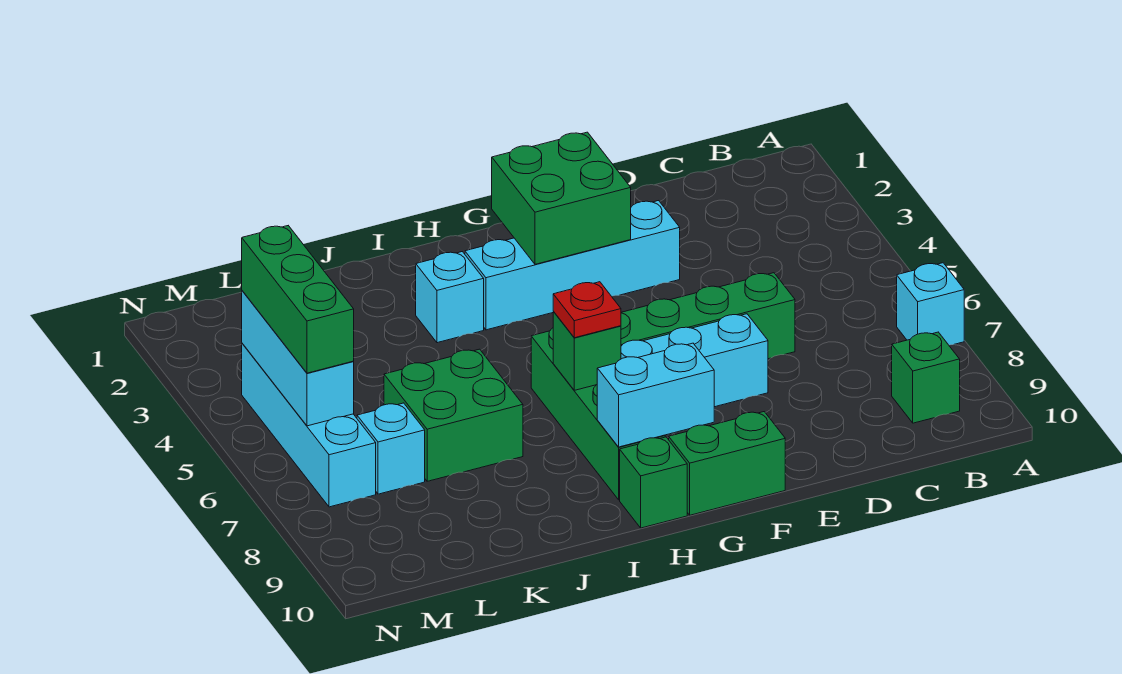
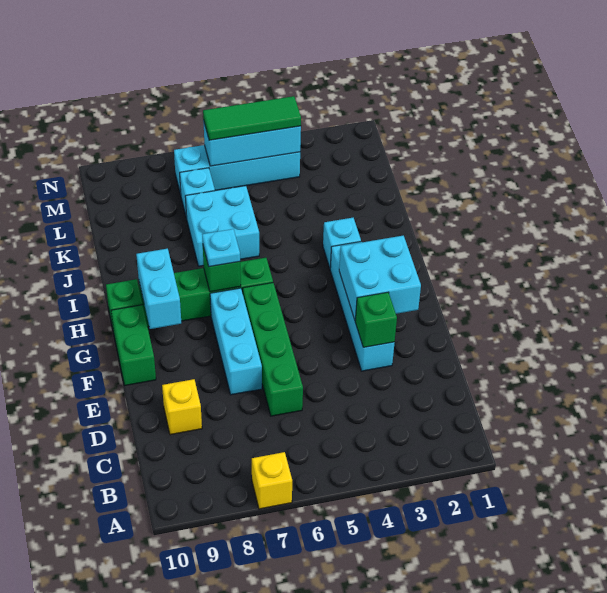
cyan brick A7 level 1 -> yellow brick A7 level 1
green brick B9 level 1 -> green brick E3 level 2
none -> yellow brick D9 level 1
green brick F2:G3 level 2 -> cyan brick F2:G3 level 2
red plate H7 level 3 -> cyan plate H7 level 3
green brick J6:K7 level 1 -> cyan brick J6:K7 level 1
green brick M4:M6 level 3 -> green tile M4:M6 level 3

